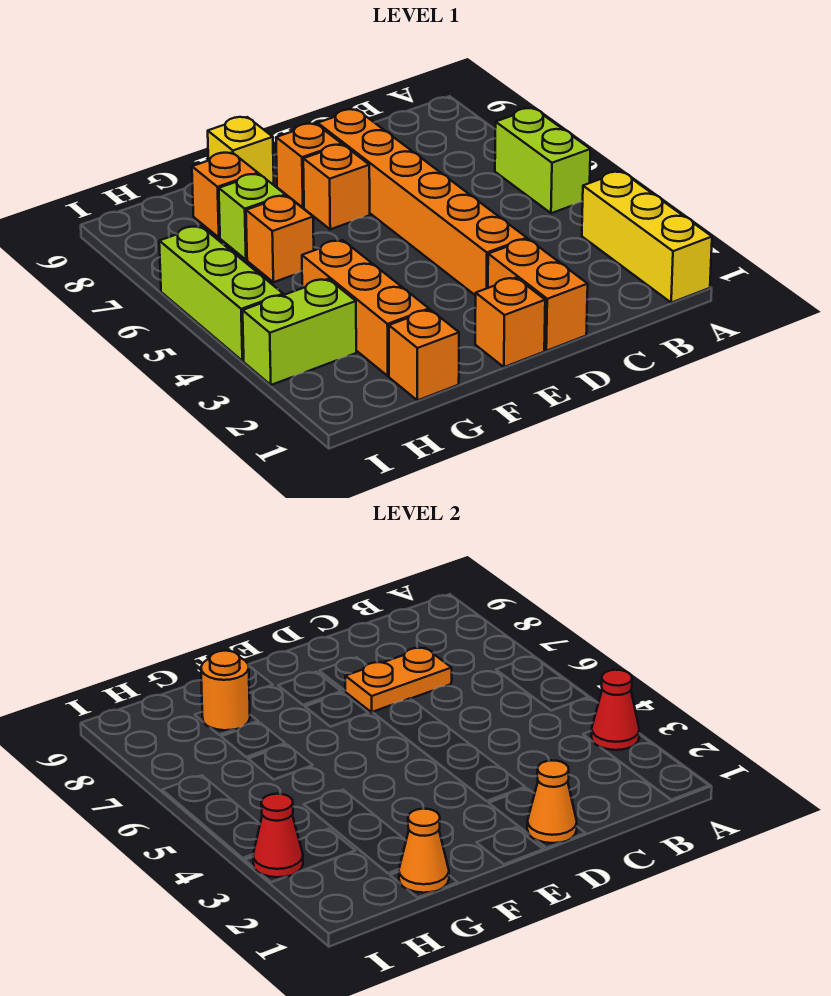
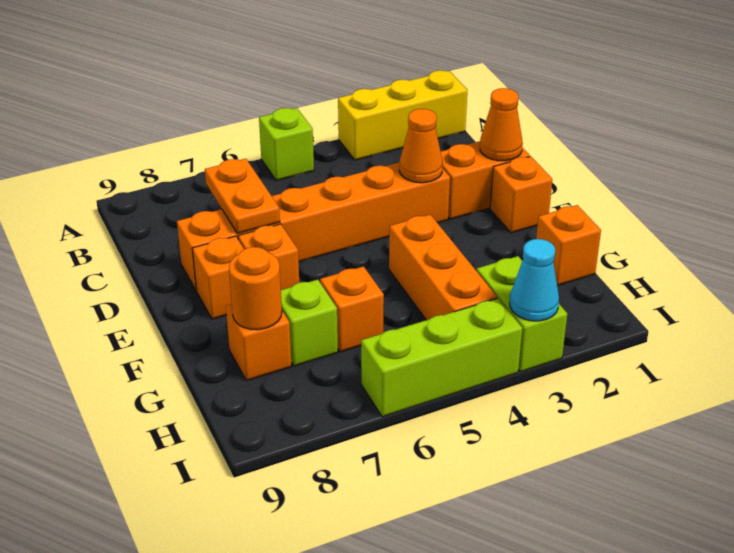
red cone A3 level 2 -> none
lime brick A5:A6 level 1 -> lime brick A5 level 1
yellow brick F9 level 1 -> none
orange cone G1 level 2 -> orange cone D3 level 2
orange brick G2:G4 level 1 -> orange brick F4:H4 level 1
red cone I3 level 2 -> cyan cone I3 level 2

